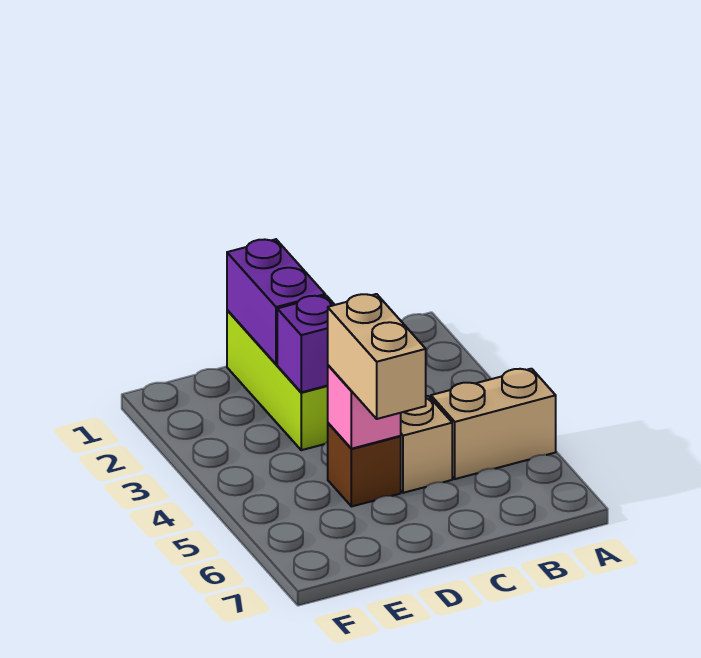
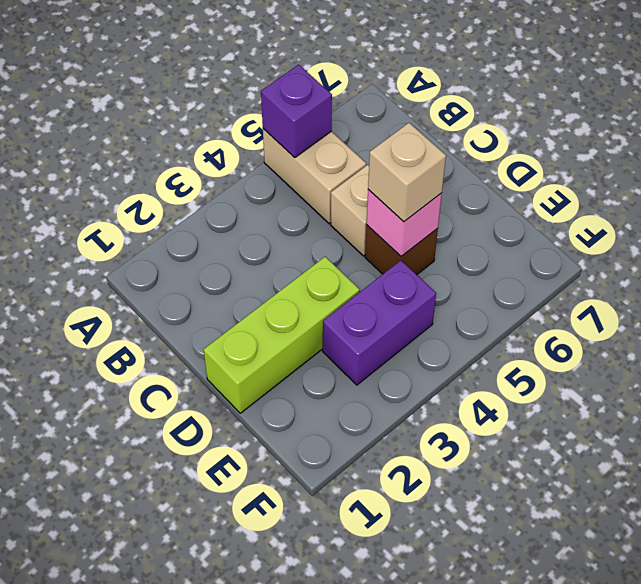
purple brick D1:D2 level 2 -> purple brick E3:E4 level 1
purple brick D3 level 2 -> purple brick A5 level 2
tan brick D5:D6 level 3 -> tan brick D5 level 3

